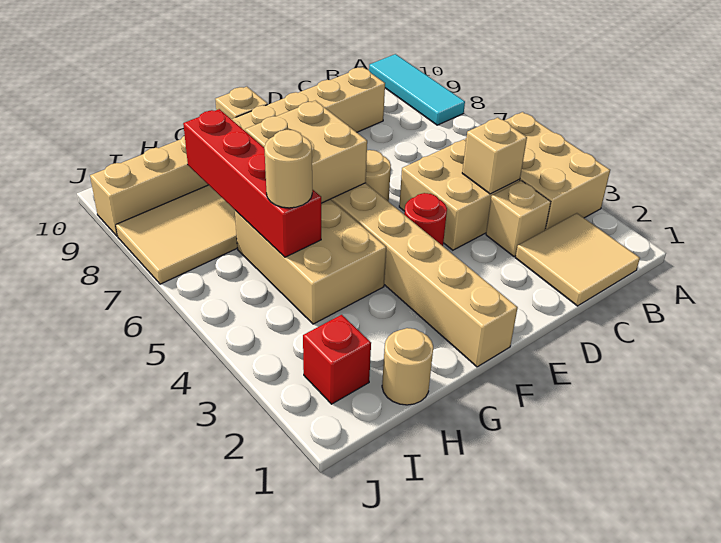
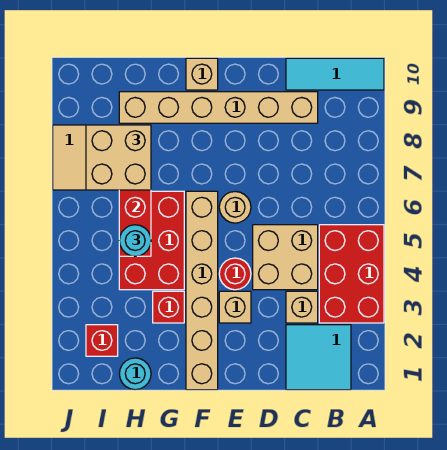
tan brick A3:B5 level 1 -> red brick A3:B5 level 1
cyan tile A8:A10 level 1 -> cyan tile A10:C10 level 1
tan tile B1:C2 level 1 -> cyan tile B1:C2 level 1
tan brick C4 level 2 -> tan brick E3 level 1
tan brick C9:J9 level 1 -> tan brick C9:H9 level 1
tan brick F6:G7 level 2 -> tan brick H7:I8 level 3
none -> red brick G3 level 1
tan brick G4:H6 level 1 -> red brick G4:H6 level 1
tan round brick H1 level 1 -> cyan round brick H1 level 1
tan round brick H5 level 3 -> cyan round brick H5 level 3

